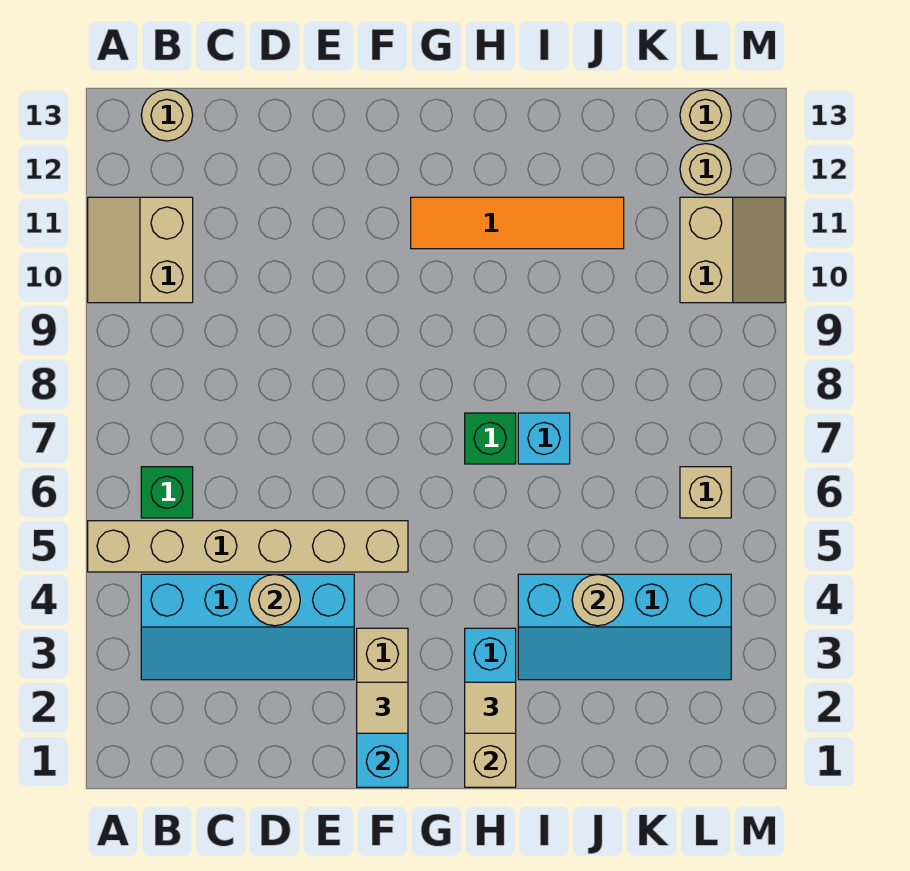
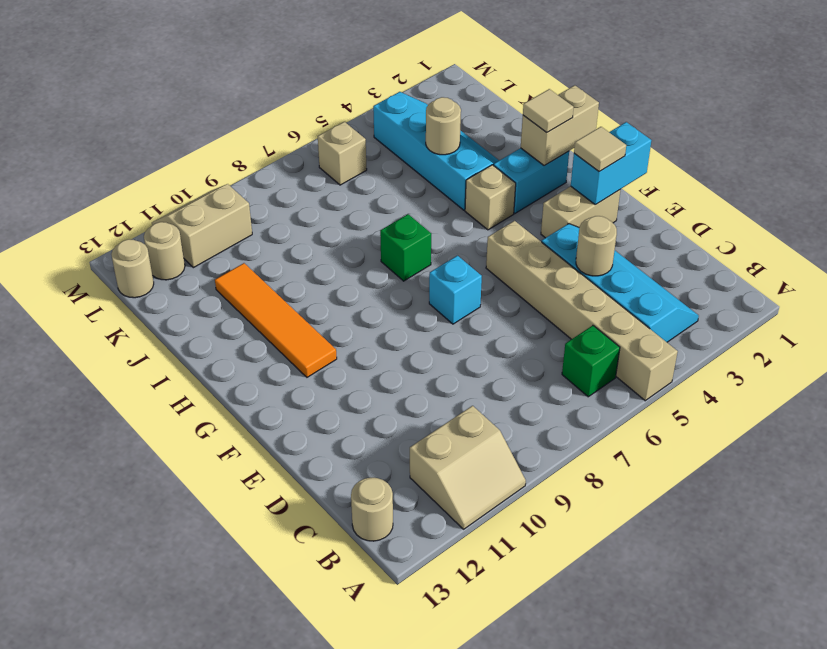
none -> tan brick H4 level 1
cyan brick I7 level 1 -> cyan brick F7 level 1

